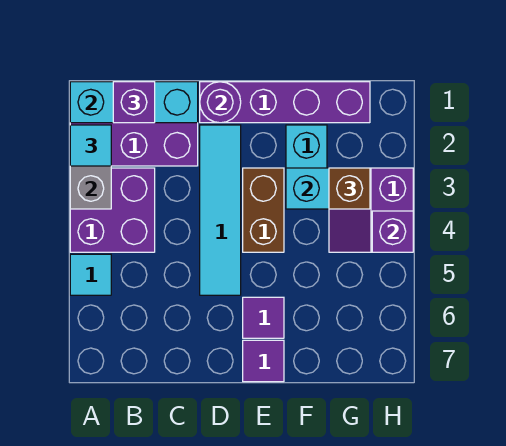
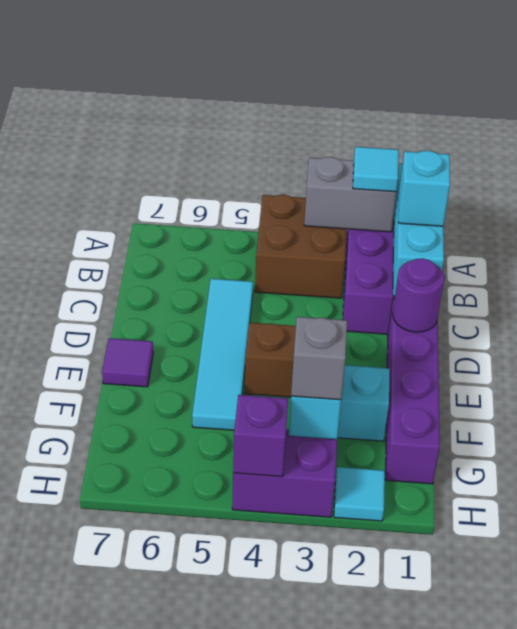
purple brick A3:B4 level 1 -> brown brick A3:B4 level 1
cyan tile A5 level 1 -> cyan tile H2 level 1
purple brick B1 level 3 -> cyan brick B1 level 3
cyan tile D2:D5 level 1 -> cyan tile C5:F5 level 1
purple tile E6 level 1 -> none
brown brick G3 level 3 -> grey brick G3 level 3

